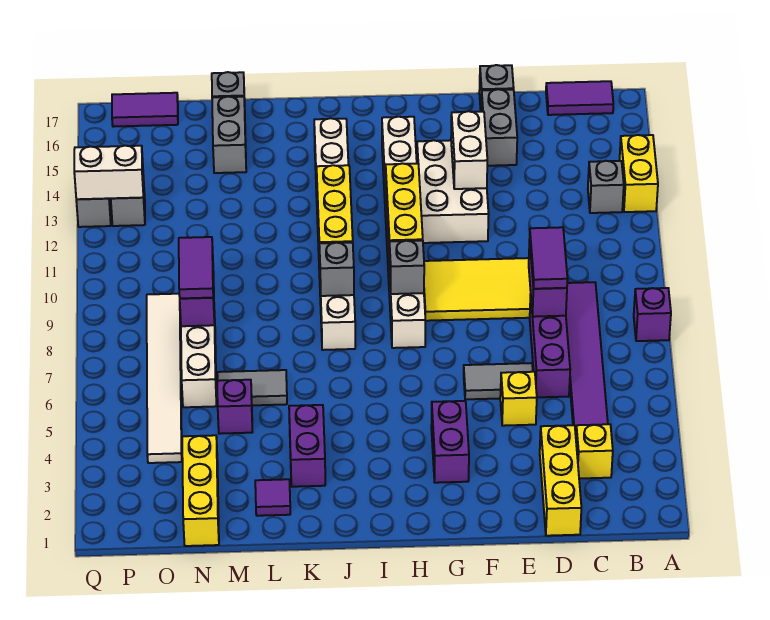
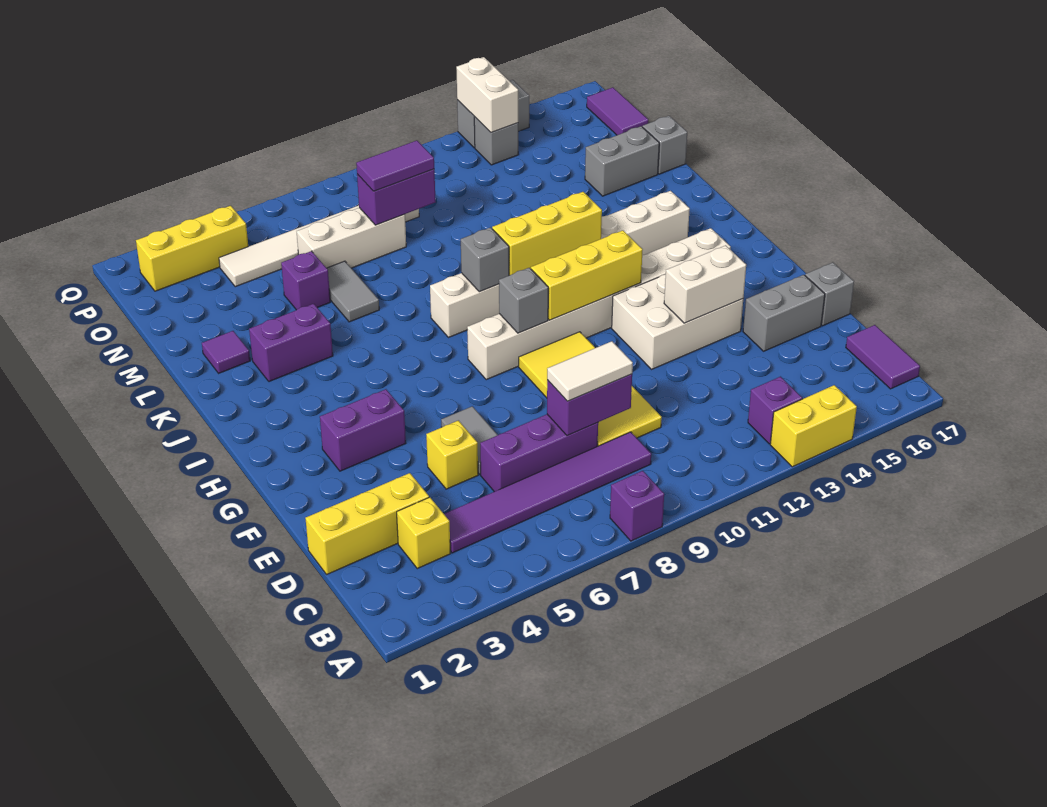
grey brick B13 level 1 -> purple brick B13 level 1
purple tile D8:D9 level 3 -> white tile D8:D9 level 3
yellow brick N1:N3 level 1 -> yellow brick P2:P4 level 1

